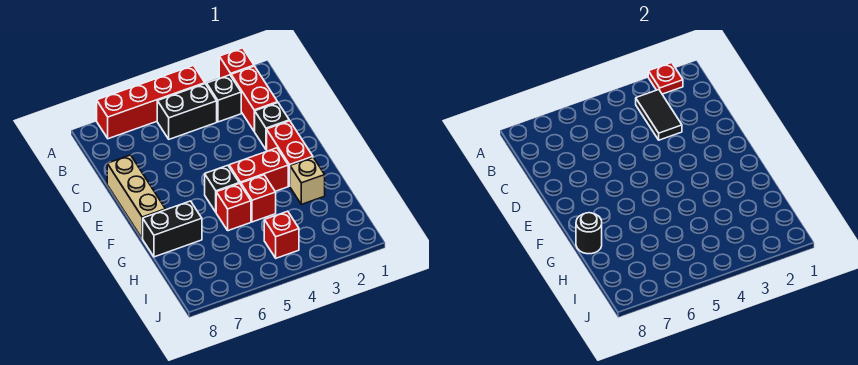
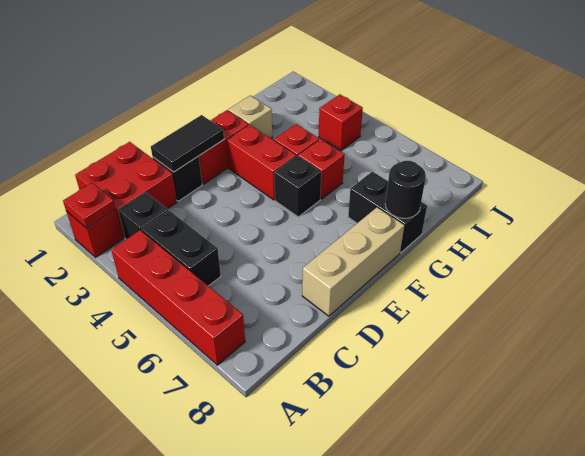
red brick B2:C2 level 1 -> red brick B1:C2 level 1
black tile B3:C3 level 2 -> black tile D2:E2 level 2

